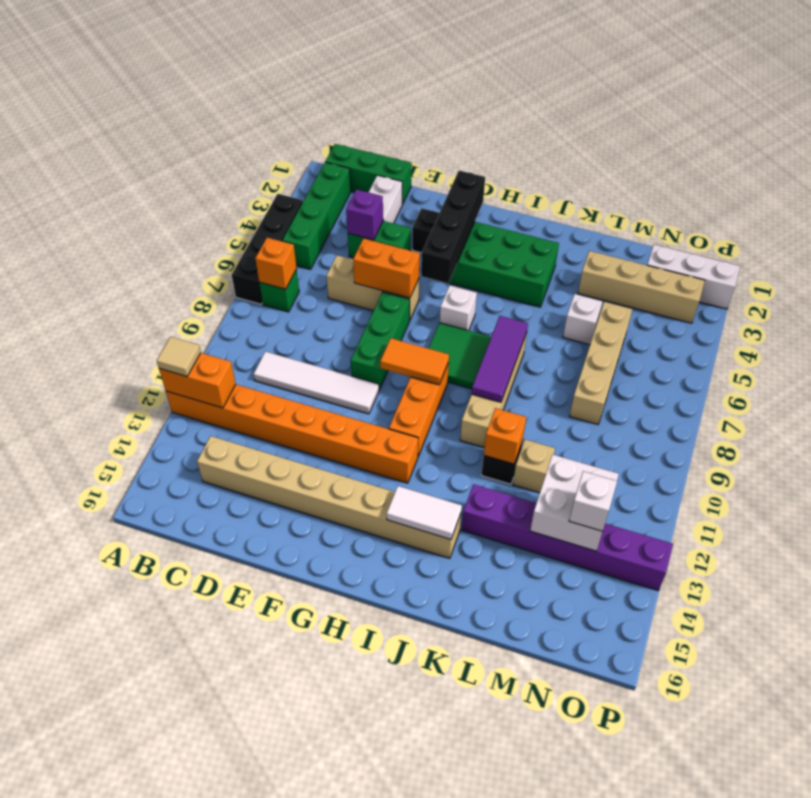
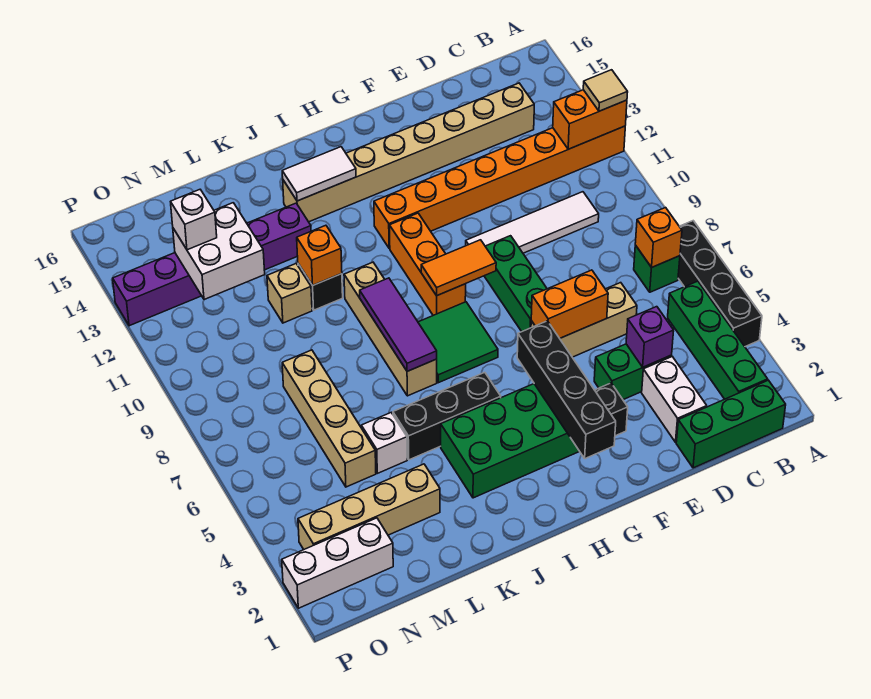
white brick H6 level 1 -> none
none -> black brick I5:K5 level 1

